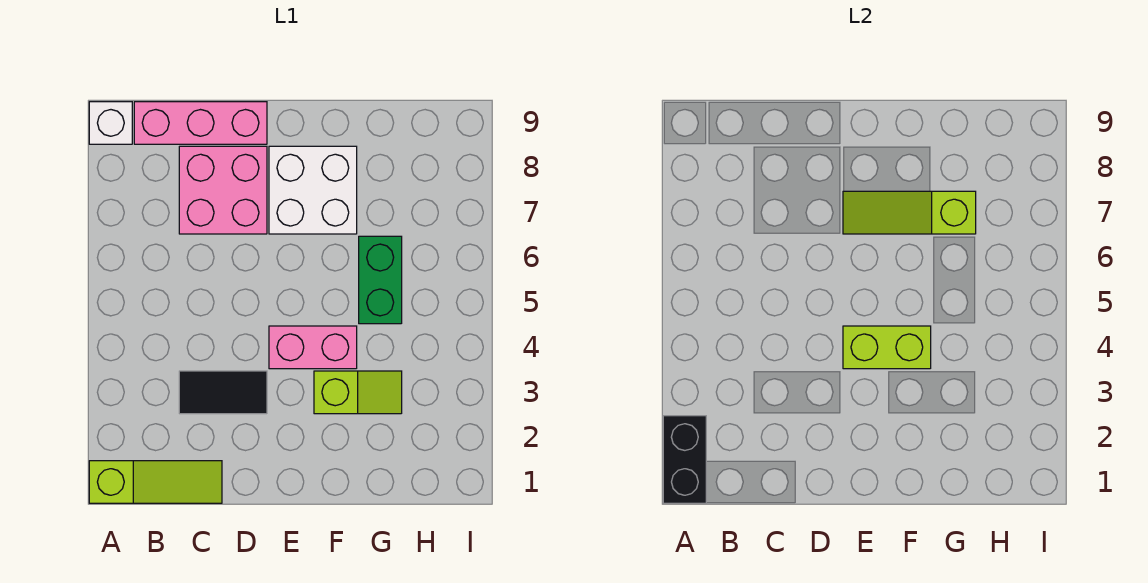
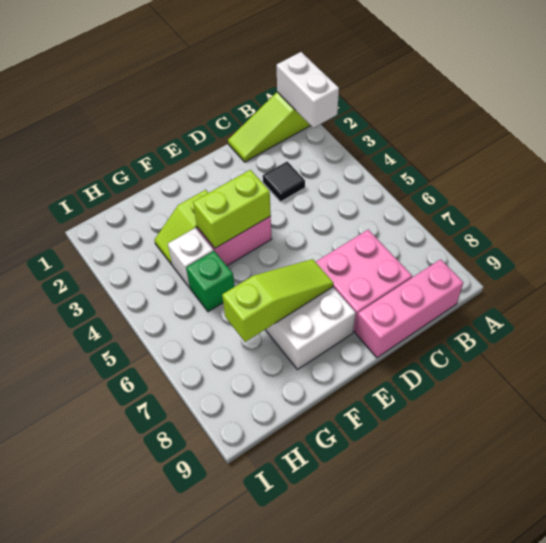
black brick A1:A2 level 2 -> white brick A1:A2 level 2
white brick A9 level 1 -> white brick G4 level 1
black tile C3:D3 level 1 -> black tile C3 level 1
green brick G5:G6 level 1 -> green brick G5 level 1

